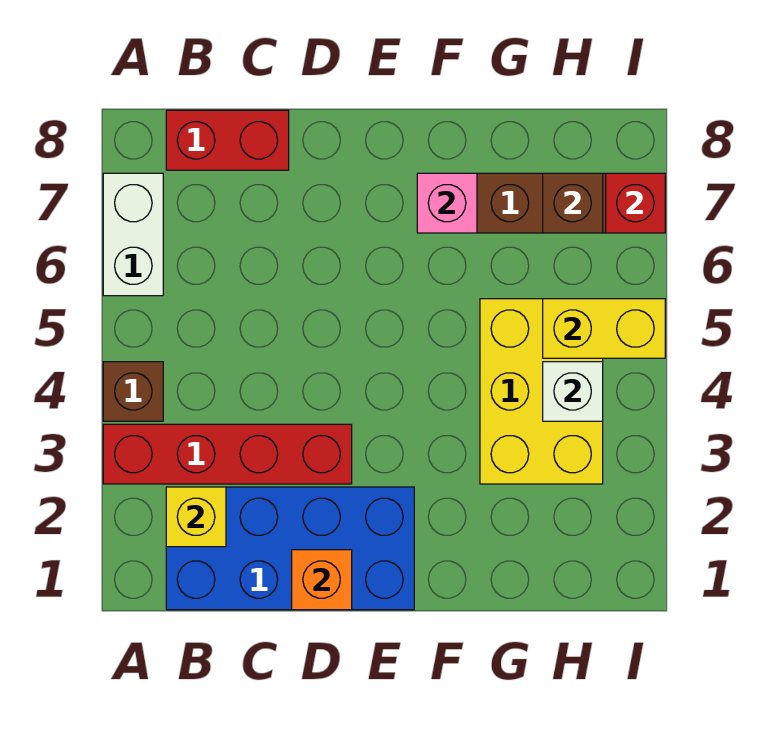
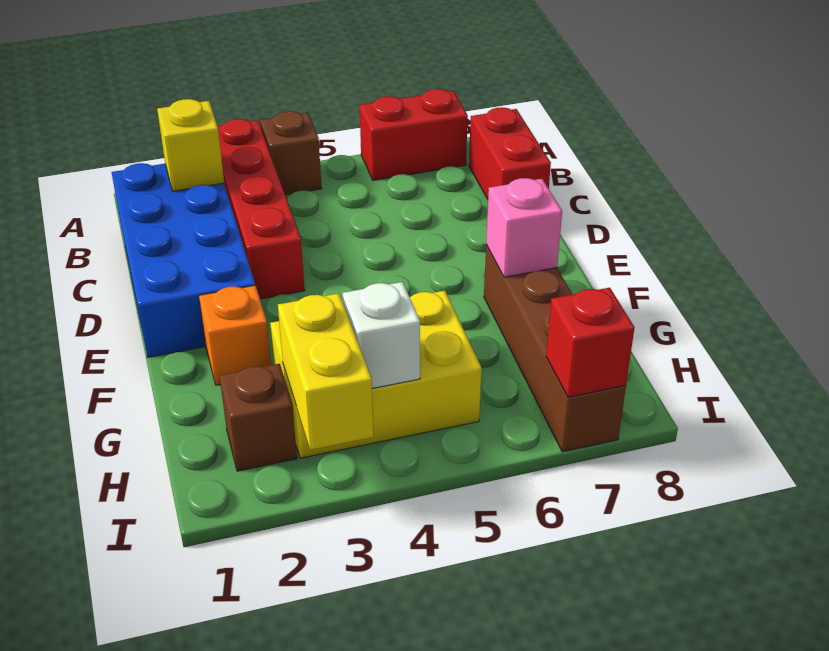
white brick A6:A7 level 1 -> red brick A6:A7 level 1
orange brick D1 level 2 -> orange brick F2 level 1
yellow brick H5:I5 level 2 -> yellow brick H3:I3 level 2
brown brick H7 level 2 -> brown brick H2 level 1

